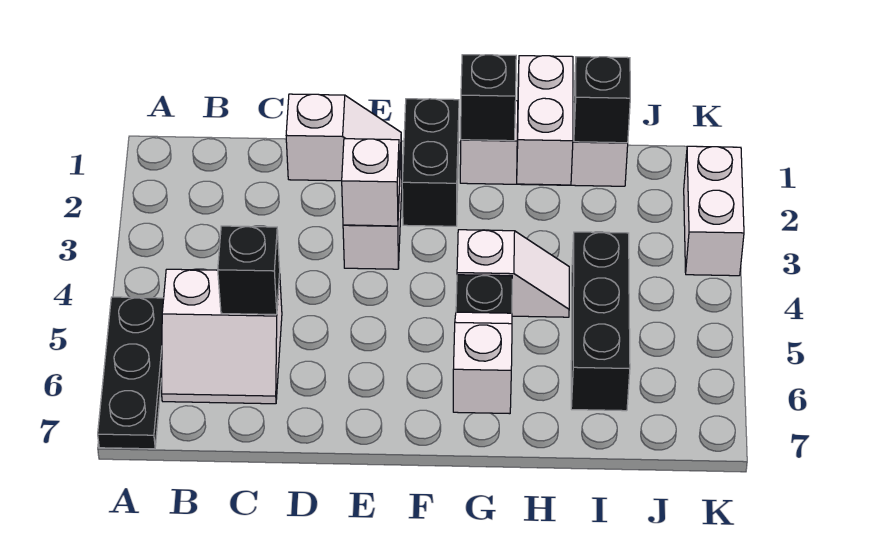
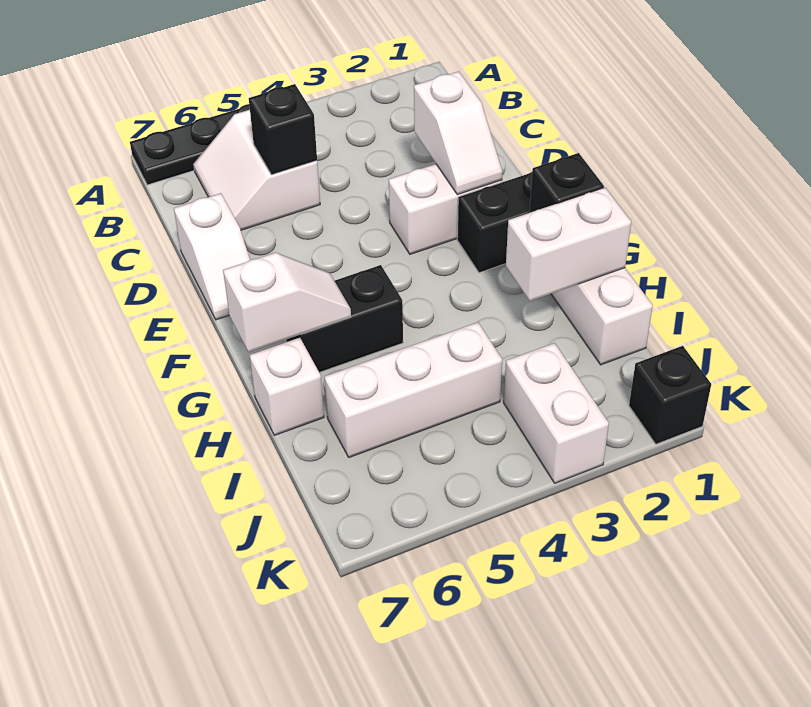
white brick E3 level 2 -> white brick H7 level 1
white slope G4:H4 level 1 top G -> white slope D7:E7 level 1 top D
black brick I1 level 2 -> black brick K1 level 1
black brick I4:I6 level 1 -> white brick I4:I6 level 1
white brick K2:K3 level 1 -> white brick J3:K3 level 1

